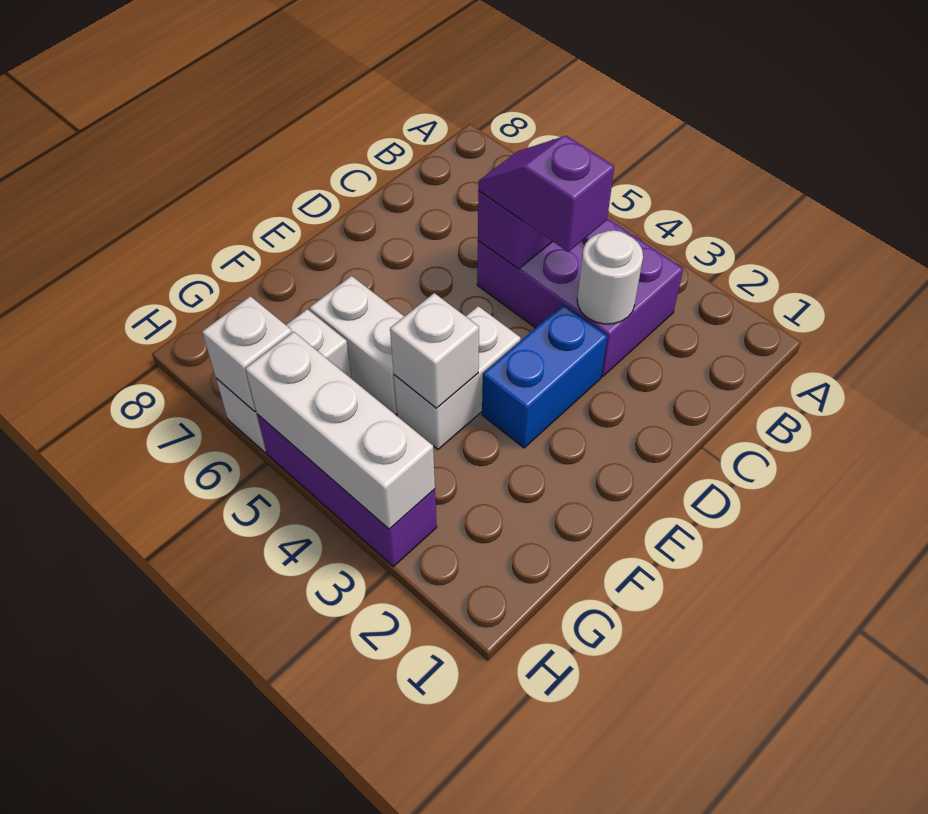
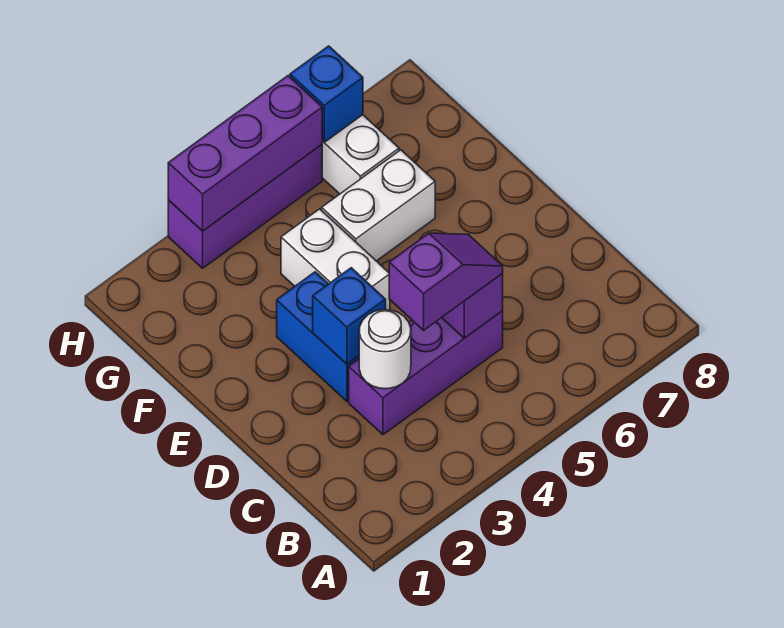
purple brick B3:C5 level 1 -> purple brick C3:C5 level 1
none -> blue brick D3 level 2
white brick F4 level 2 -> none
white brick H3:H5 level 2 -> purple brick H3:H5 level 2
white brick H6 level 2 -> blue brick H6 level 2

